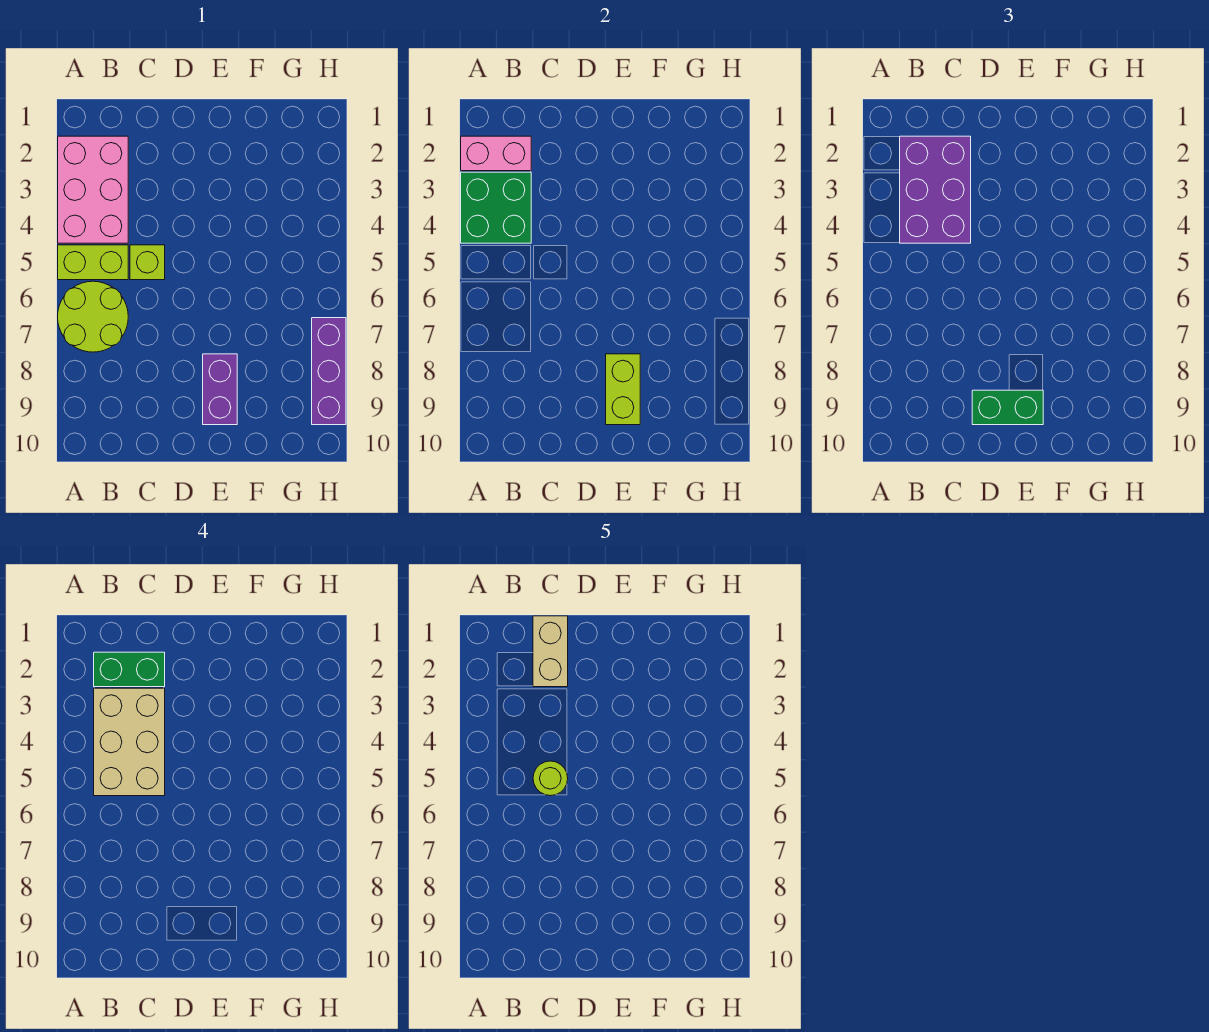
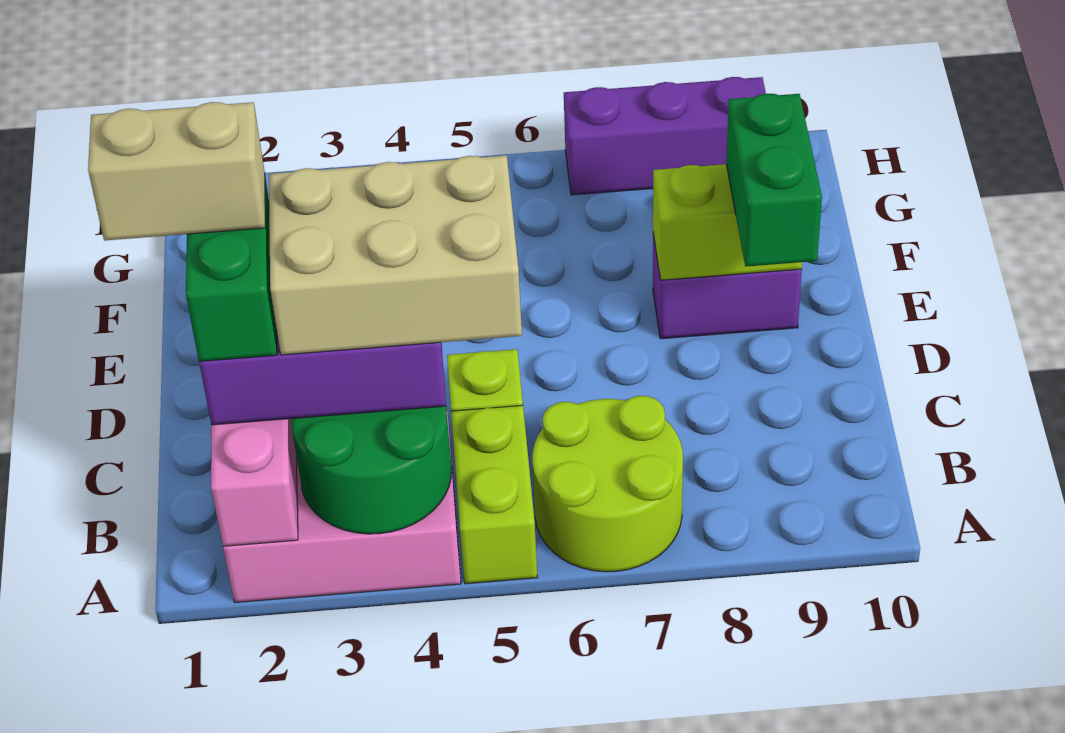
green brick A3:B4 level 2 -> green round brick A3:B4 level 2
lime round brick C5 level 5 -> none

